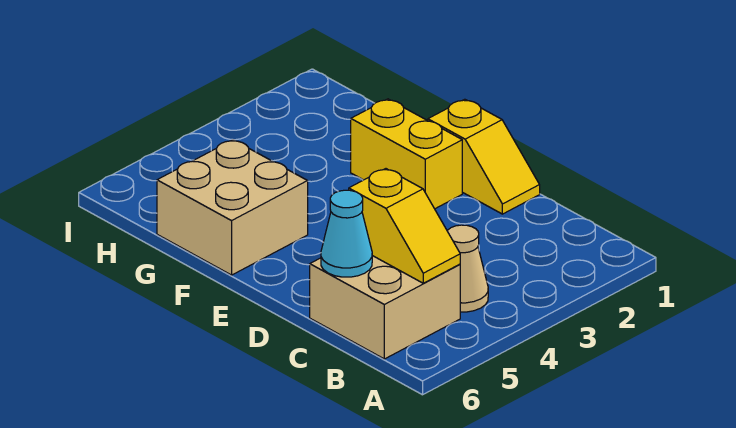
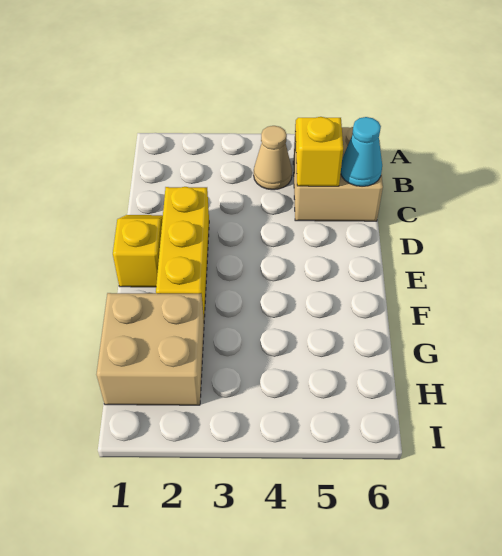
yellow brick E2:F2 level 1 -> yellow brick D2:F2 level 1
tan brick F5:G6 level 1 -> tan brick G1:H2 level 1

